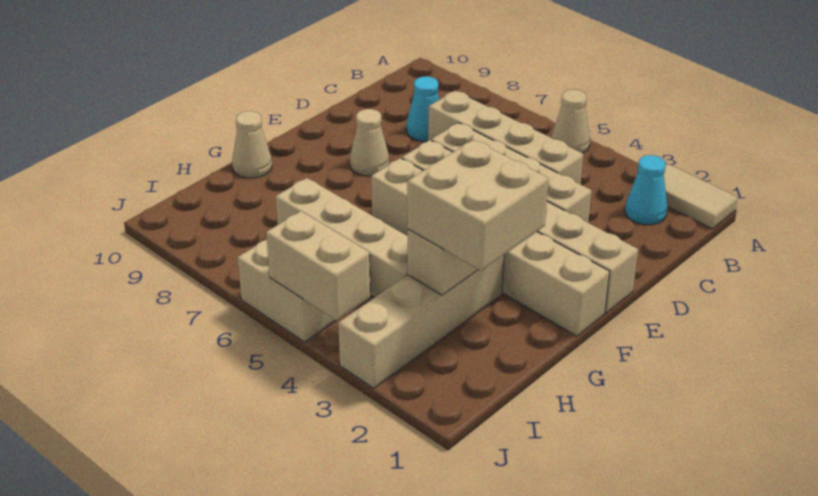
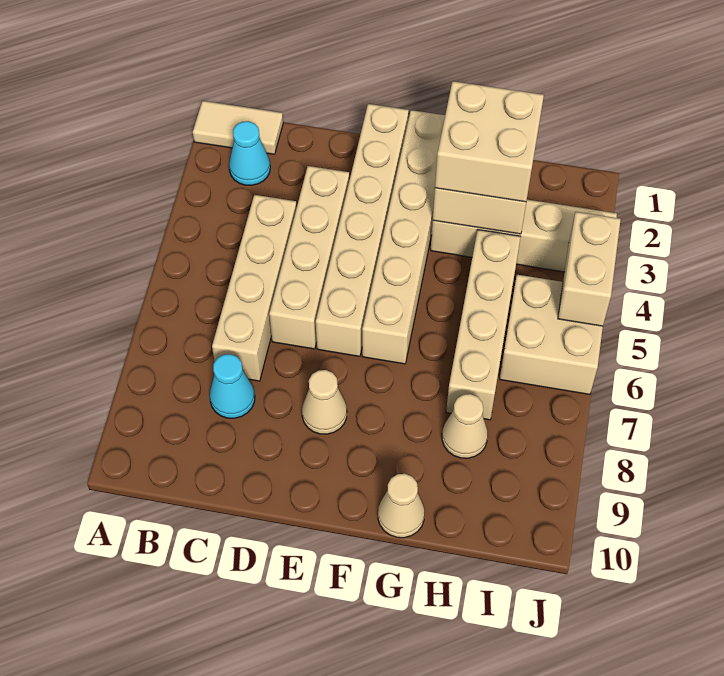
tan tile A1:A2 level 1 -> tan tile A1:B1 level 1
tan cone A5 level 1 -> tan cone H8 level 1

